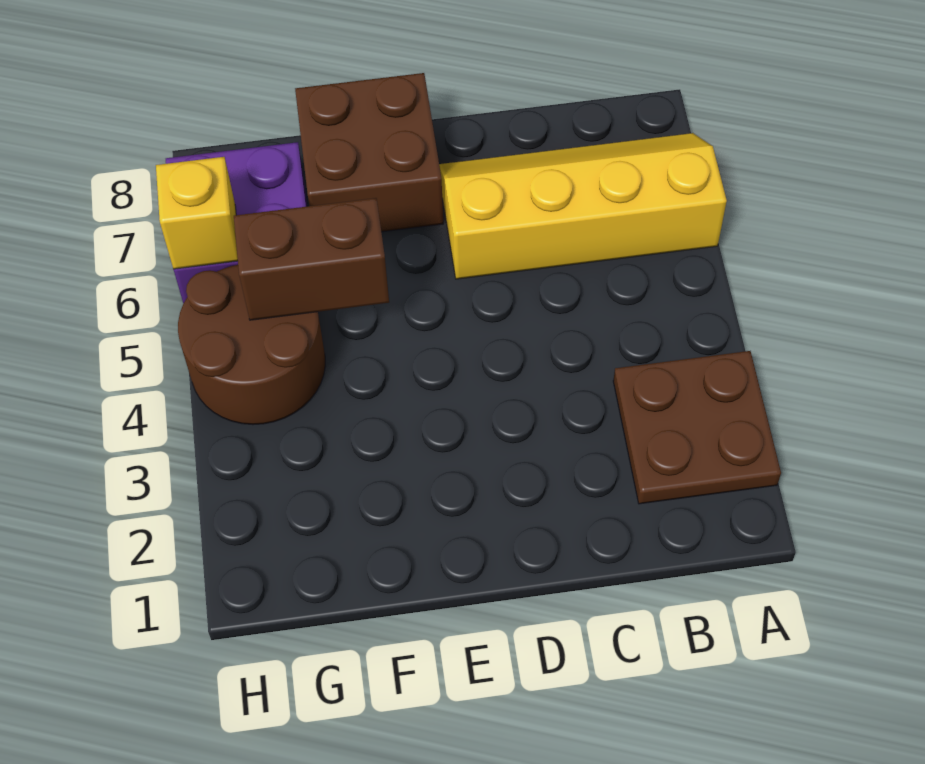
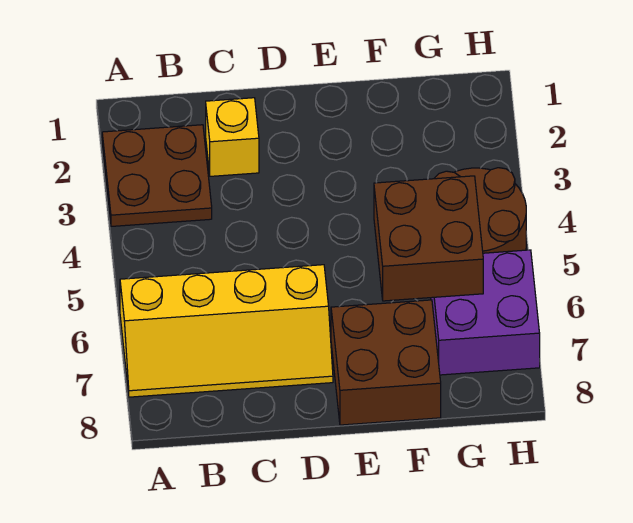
brown brick F5:G5 level 2 -> brown brick F5:G6 level 2
yellow brick H6 level 2 -> yellow brick C2 level 1

